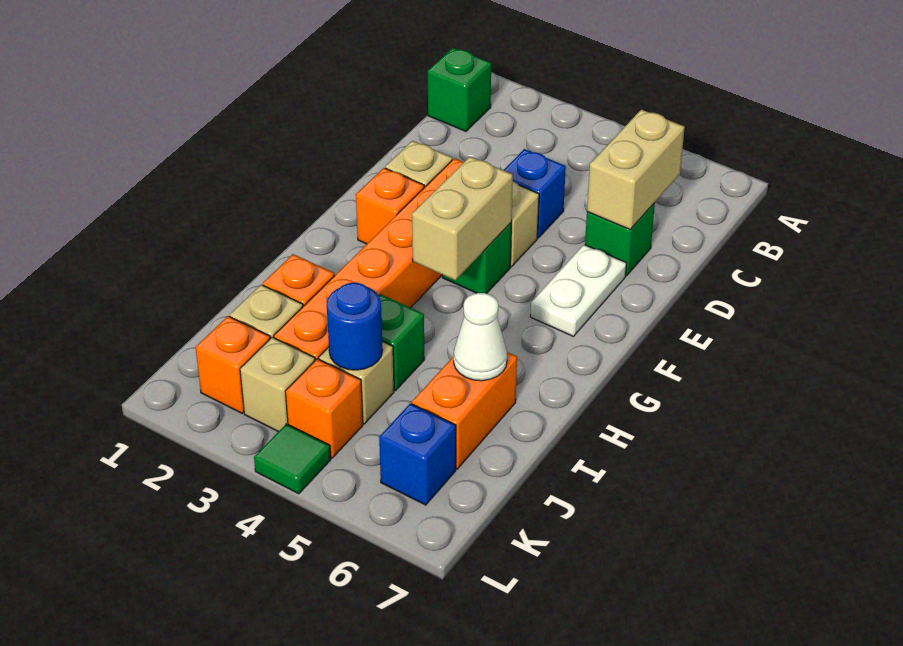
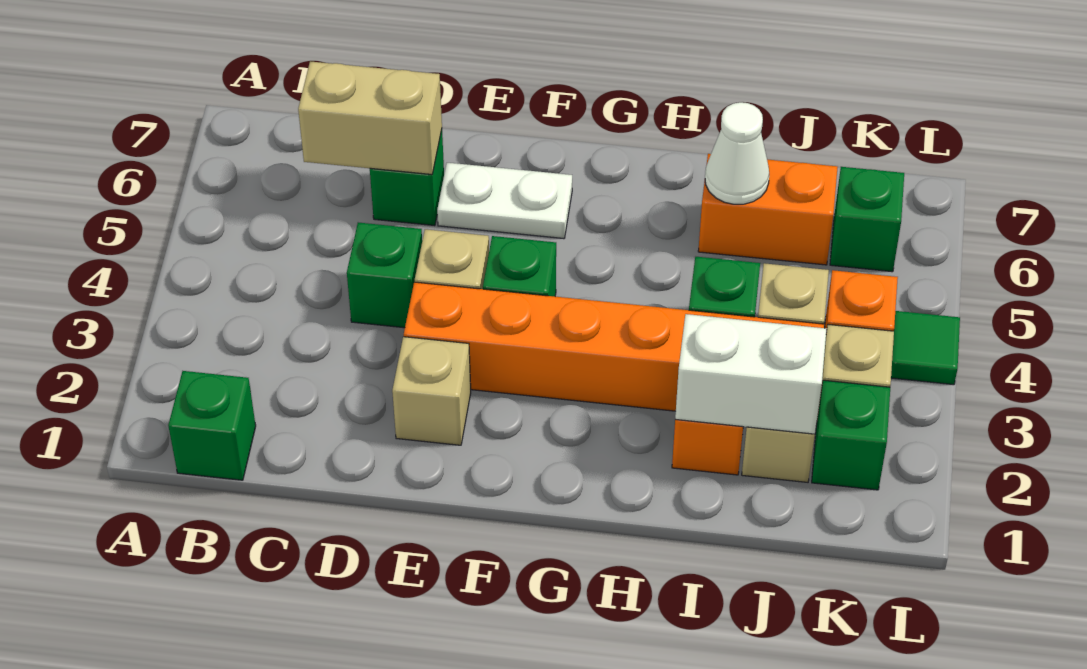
blue brick D4 level 1 -> green brick D4 level 1
orange brick F2 level 1 -> none
tan brick F4:G4 level 2 -> none
none -> white brick I2:J2 level 2
blue round brick J4 level 2 -> none
orange brick K2 level 1 -> green brick K2 level 1
blue brick K6 level 1 -> green brick K6 level 1

